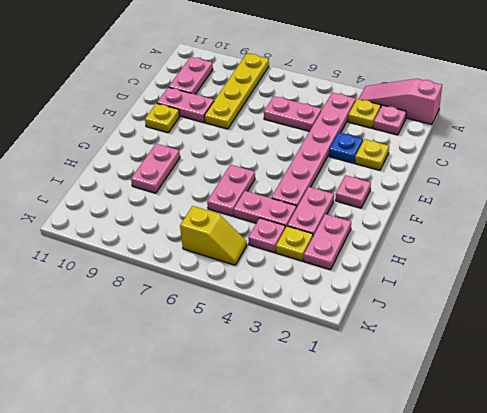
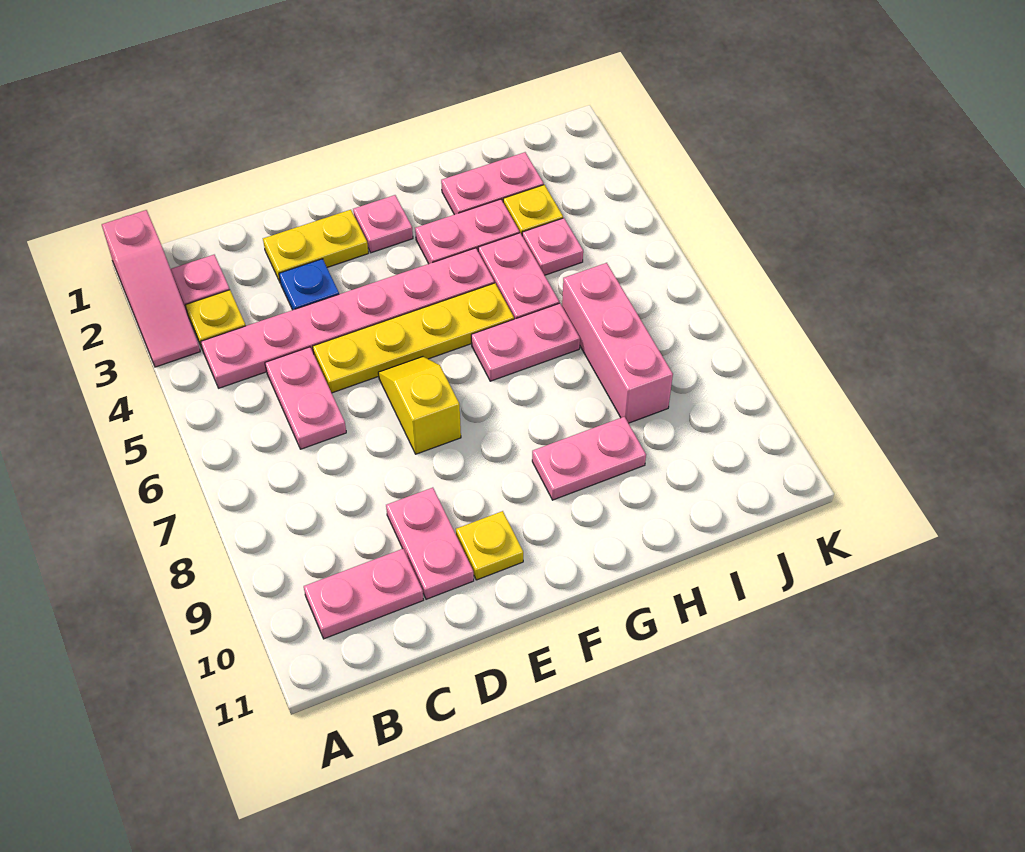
yellow plate A8:D8 level 1 -> yellow plate D5:G5 level 1
yellow plate D2 level 1 -> yellow plate D2:E2 level 1
none -> pink brick I6:I8 level 1
yellow slope J5:J6 level 1 top 6 -> yellow slope E6:E7 level 1 top 7

